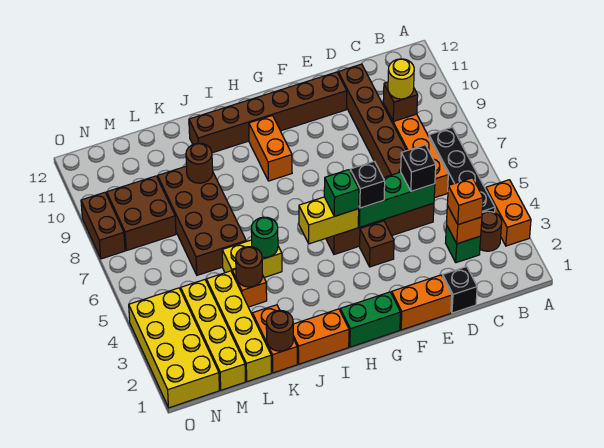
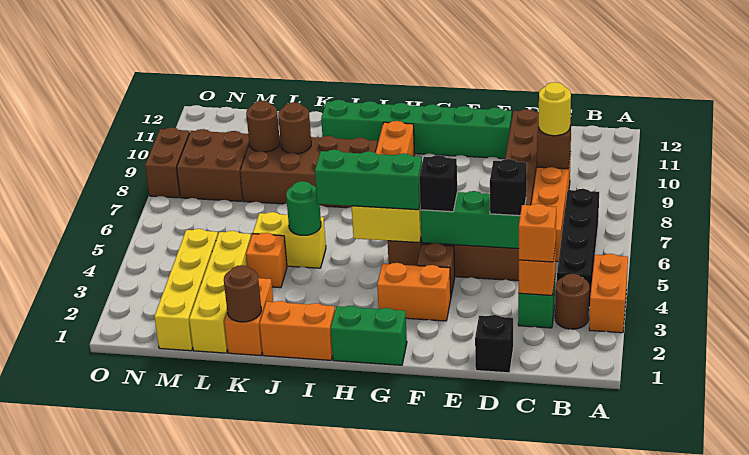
orange brick E1:F1 level 1 -> orange brick F3:G3 level 1
brown brick E11:J11 level 1 -> green brick E11:J11 level 1
green brick G5 level 3 -> green brick G5:I5 level 3
brown round brick K4 level 2 -> brown round brick L9 level 2
brown brick K6:L9 level 1 -> brown brick I8:L9 level 1
yellow brick N1:O4 level 1 -> none

